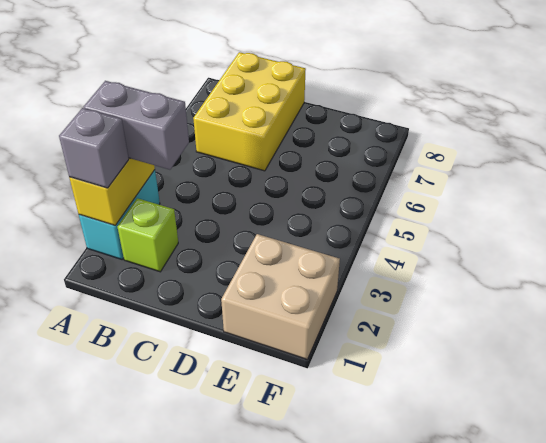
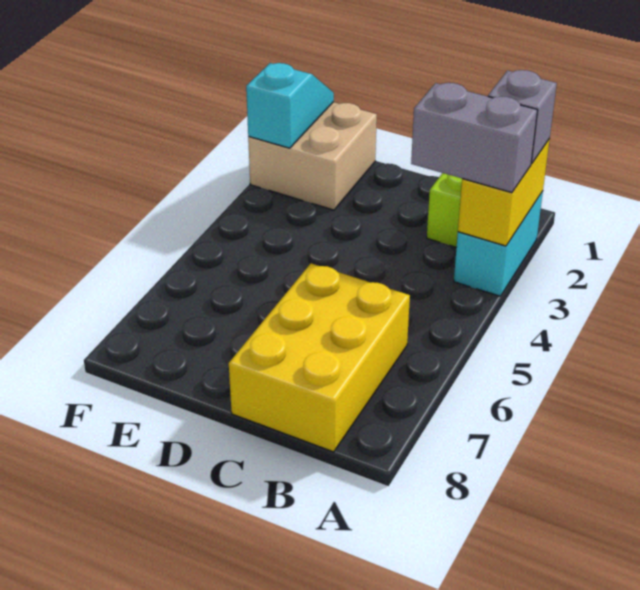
none -> cyan slope F1:F2 level 2 top 2

